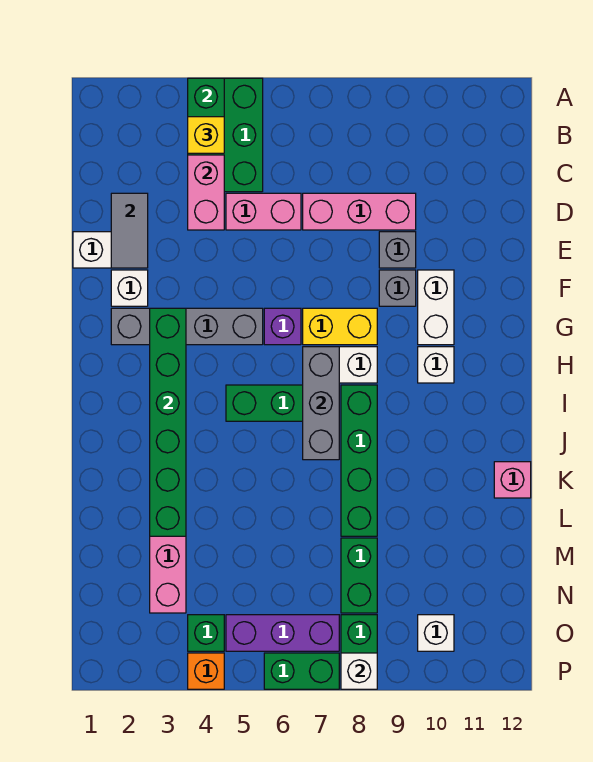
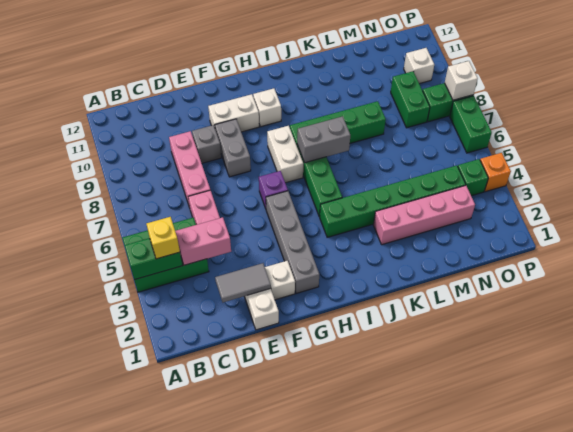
grey brick F9 level 1 -> grey brick F8:F9 level 1
green brick G3:L3 level 2 -> green brick I4:N4 level 1
yellow brick G7:G8 level 1 -> none
grey brick H7:J7 level 2 -> grey brick I7:J7 level 2
pink brick K12 level 1 -> none
green brick M8:N8 level 1 -> green brick N8:N9 level 1
purple brick O5:O7 level 1 -> none

